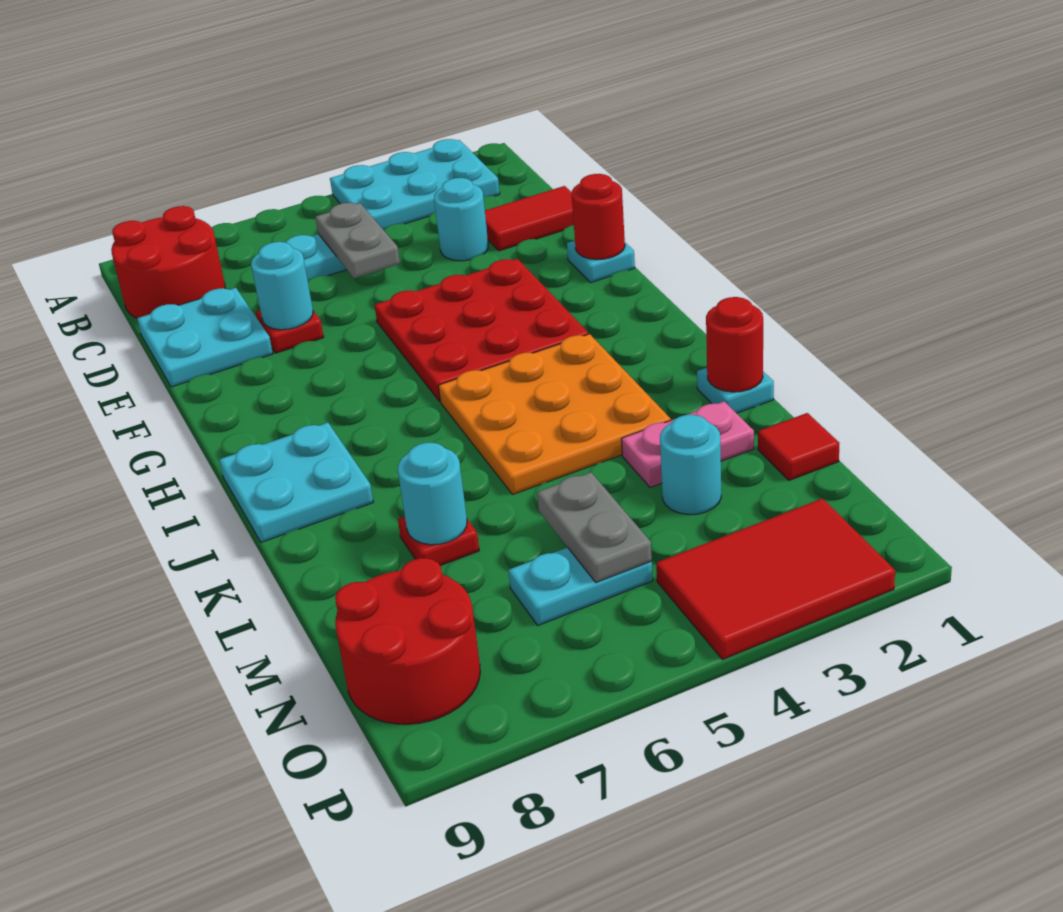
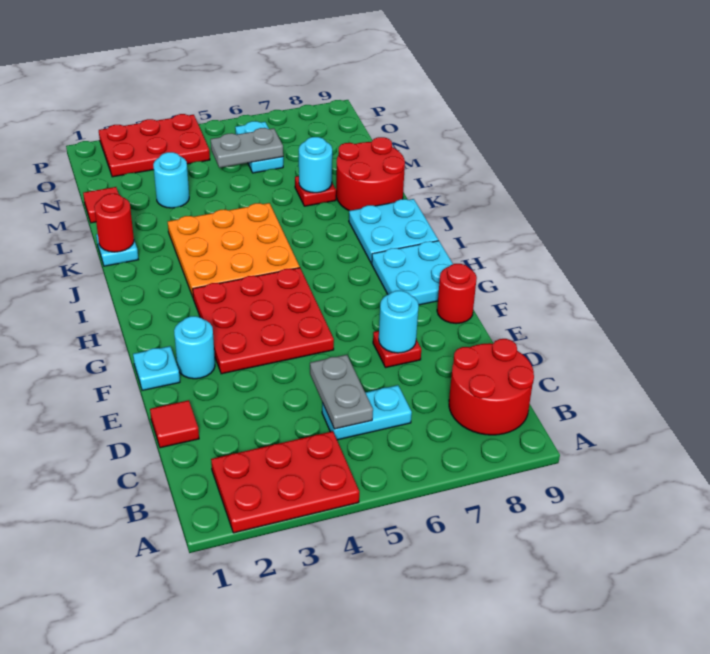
cyan plate A2:B4 level 1 -> red plate A2:B4 level 1
red tile D1:D2 level 1 -> red tile D1 level 1
cyan round brick D3 level 1 -> cyan round brick F2 level 1
cyan plate D8:E9 level 1 -> cyan plate G8:H9 level 1
red round brick F1 level 2 -> red round brick F9 level 1
pink plate L2:L3 level 1 -> none
grey plate M5:N5 level 2 -> grey plate N5:N6 level 2
cyan plate N5:N6 level 1 -> cyan plate N6:O6 level 1
red round brick N8:O9 level 1 -> red round brick K8:L9 level 1
red tile O2:P4 level 1 -> red plate O2:P4 level 1

